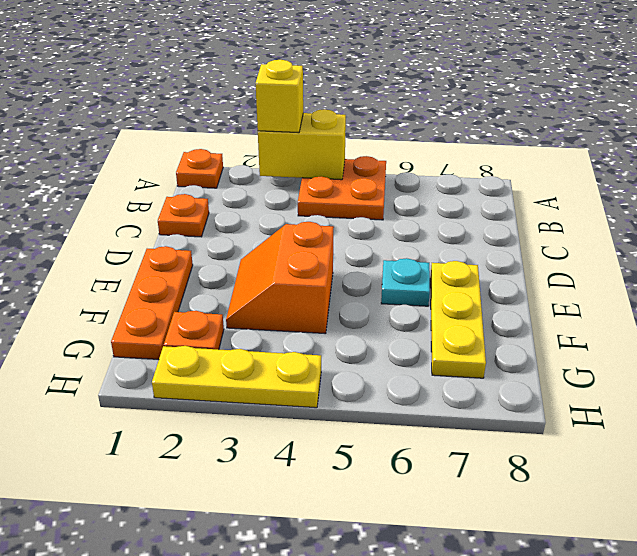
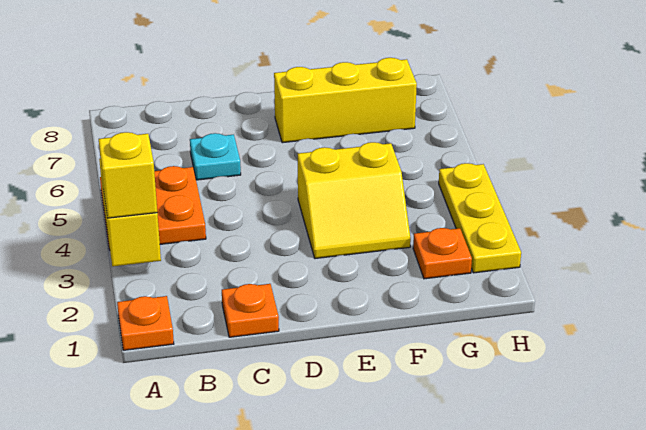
orange plate E1:G1 level 1 -> none
orange slope E3:F4 level 1 top 4 -> yellow slope E3:F4 level 1 top 4
cyan plate E6 level 1 -> cyan plate C6 level 1
yellow plate E7:G7 level 1 -> yellow brick E7:G7 level 1

